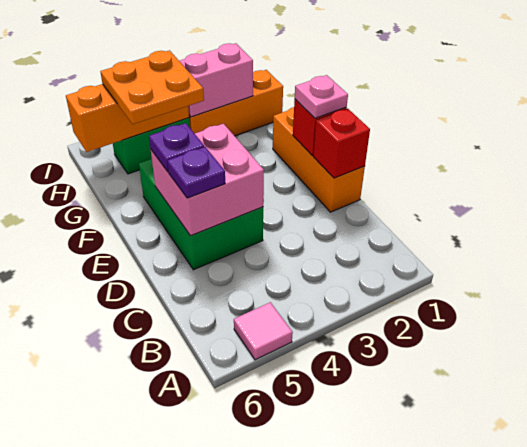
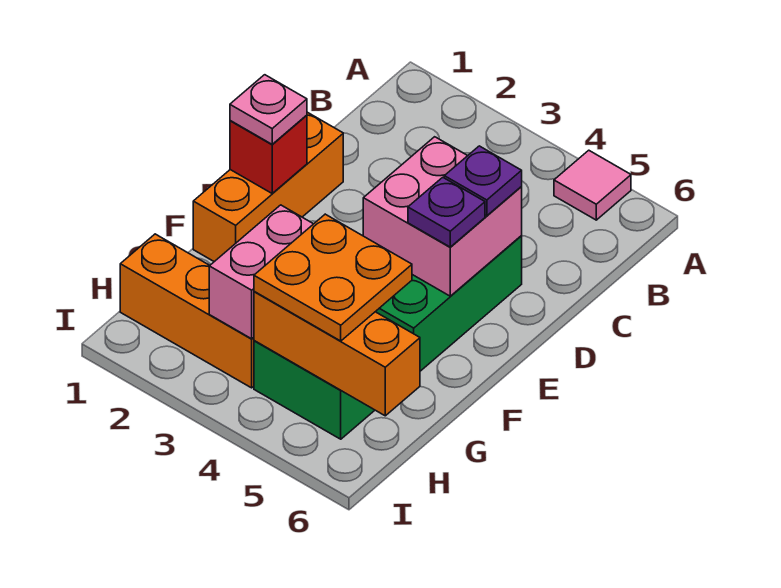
red brick D1 level 2 -> none
pink brick H2:H3 level 2 -> pink brick G3:H3 level 2

